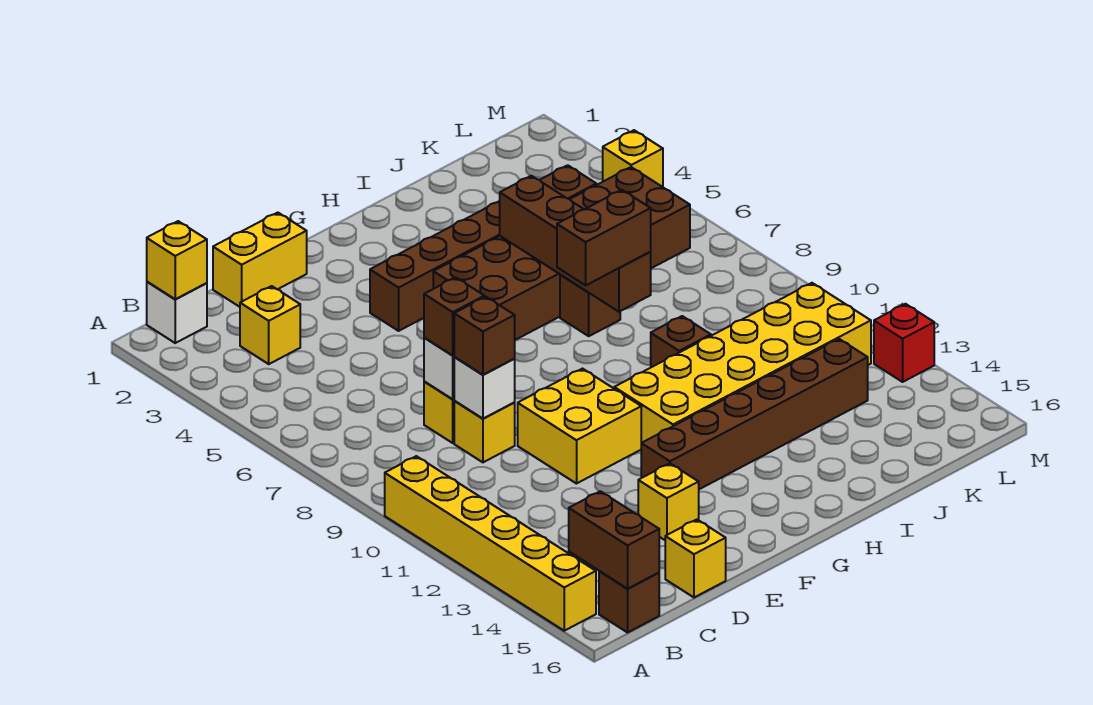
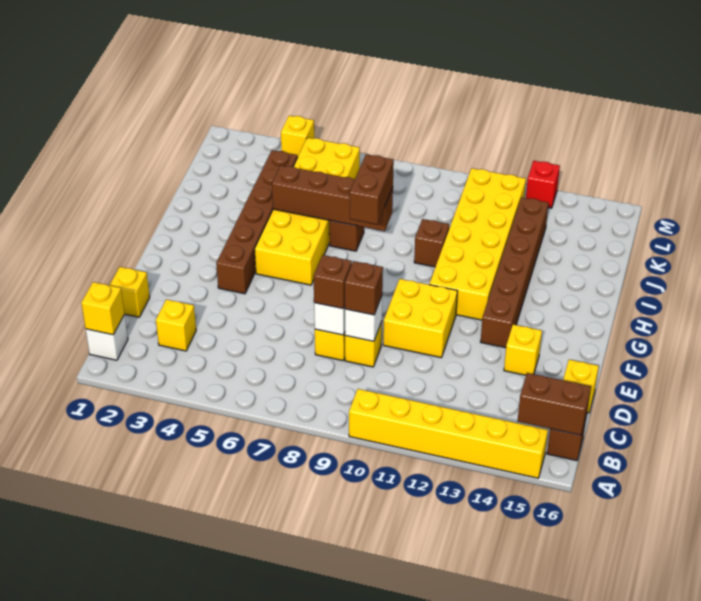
yellow brick D1:E1 level 1 -> yellow brick D1 level 1
brown brick G5:L6 level 1 -> yellow brick G5:L6 level 1

